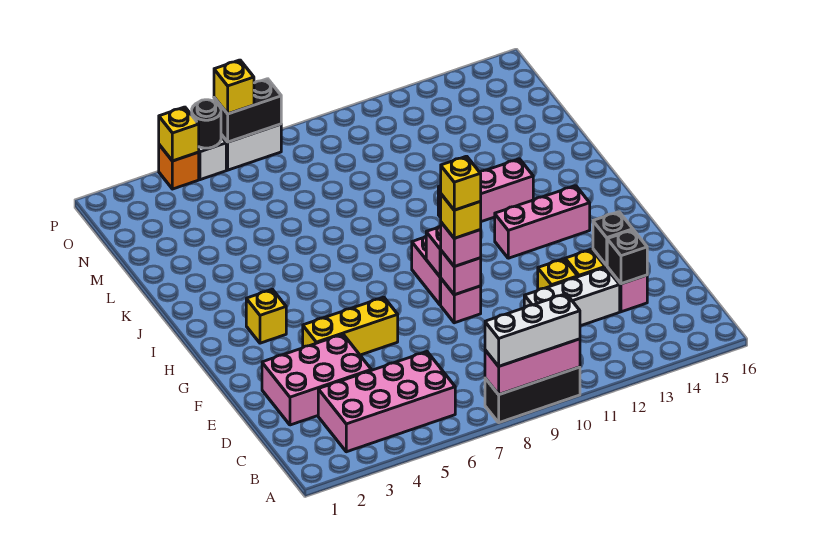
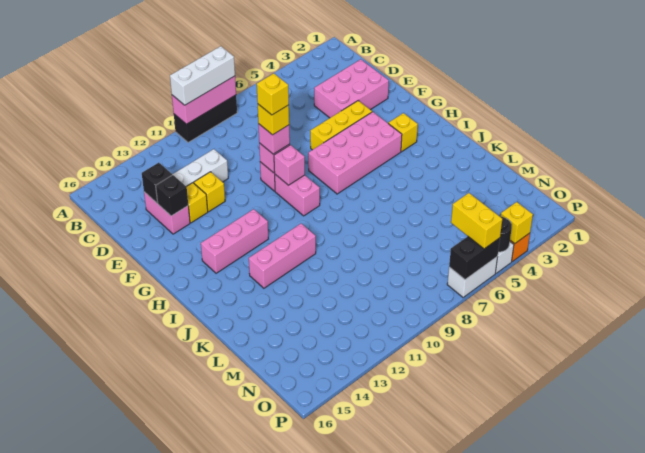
pink brick B3:C6 level 1 -> pink brick G4:H7 level 1
yellow brick P6 level 3 -> yellow brick O6:P6 level 3

